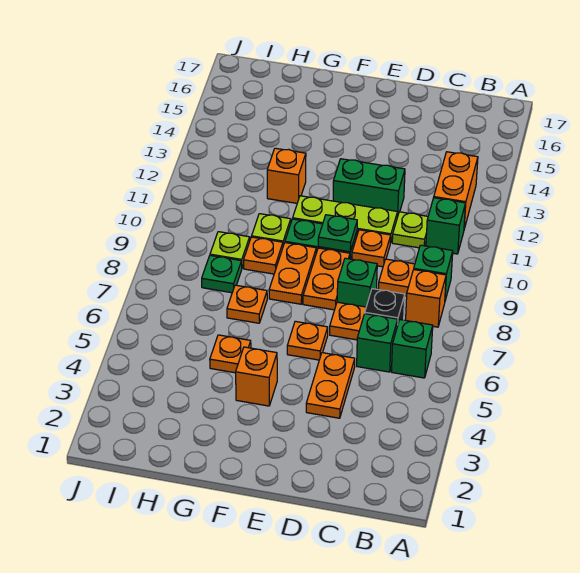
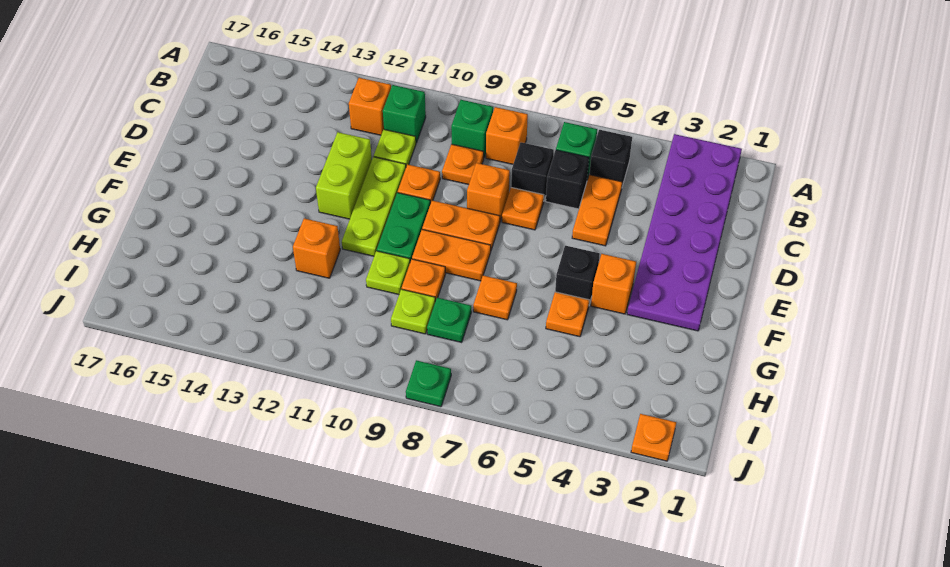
none -> purple plate A2:F3 level 1
none -> black brick B5 level 1
orange brick B12:B13 level 1 -> orange brick B12 level 1
green brick C6 level 1 -> black brick C6 level 1
orange plate D4:D5 level 1 -> orange plate C5:D5 level 1
green brick D8 level 1 -> orange brick D8 level 1
green brick D12:E12 level 1 -> lime brick D12:E12 level 1
orange plate E6 level 1 -> orange plate J2 level 1
green plate E10 level 2 -> green plate J8 level 1
none -> black brick F5 level 1

